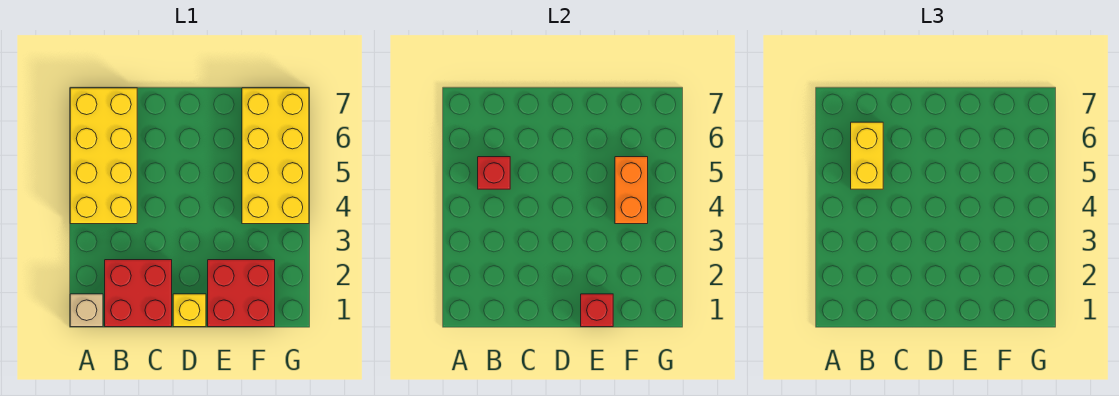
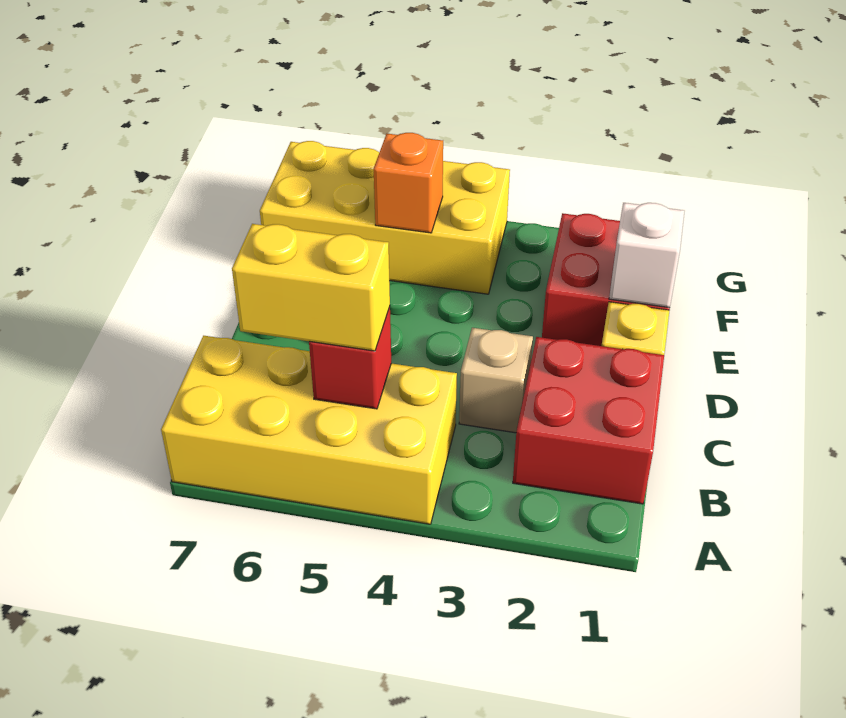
tan brick A1 level 1 -> tan brick C3 level 1
red brick E1 level 2 -> white brick E1 level 2
orange brick F4:F5 level 2 -> orange brick F5 level 2

